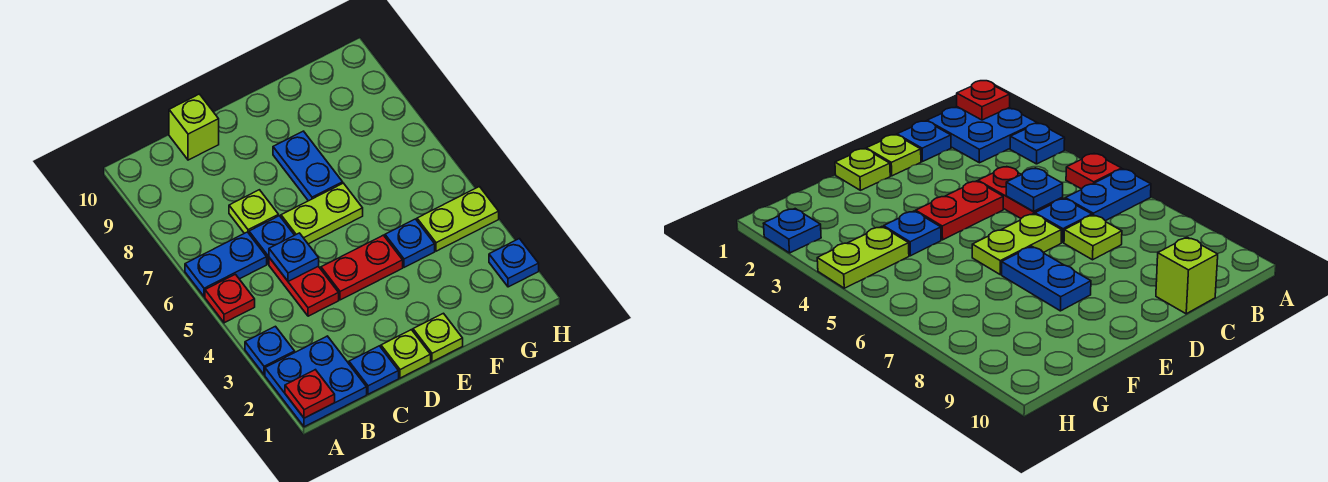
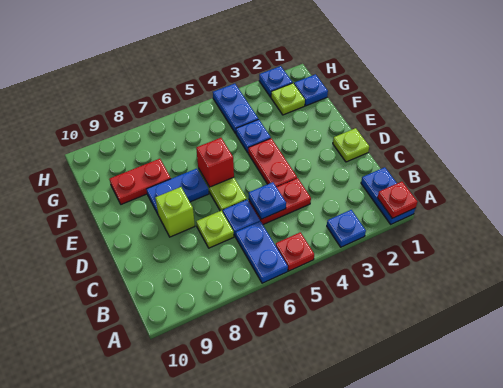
blue plate A1:B2 level 1 -> blue plate A1:B1 level 1
blue plate C1 level 1 -> blue plate G1 level 1
lime brick C10 level 1 -> lime brick D8 level 1
lime plate E1 level 1 -> lime plate G2 level 1
none -> red brick E6 level 2
none -> red plate F8:F9 level 1
lime plate G4:H4 level 1 -> blue plate G4:H4 level 1

